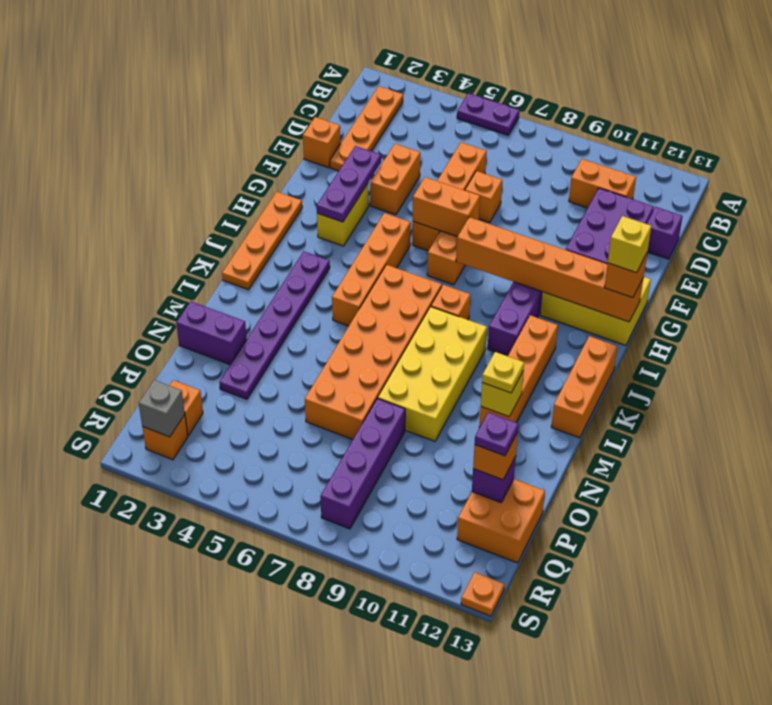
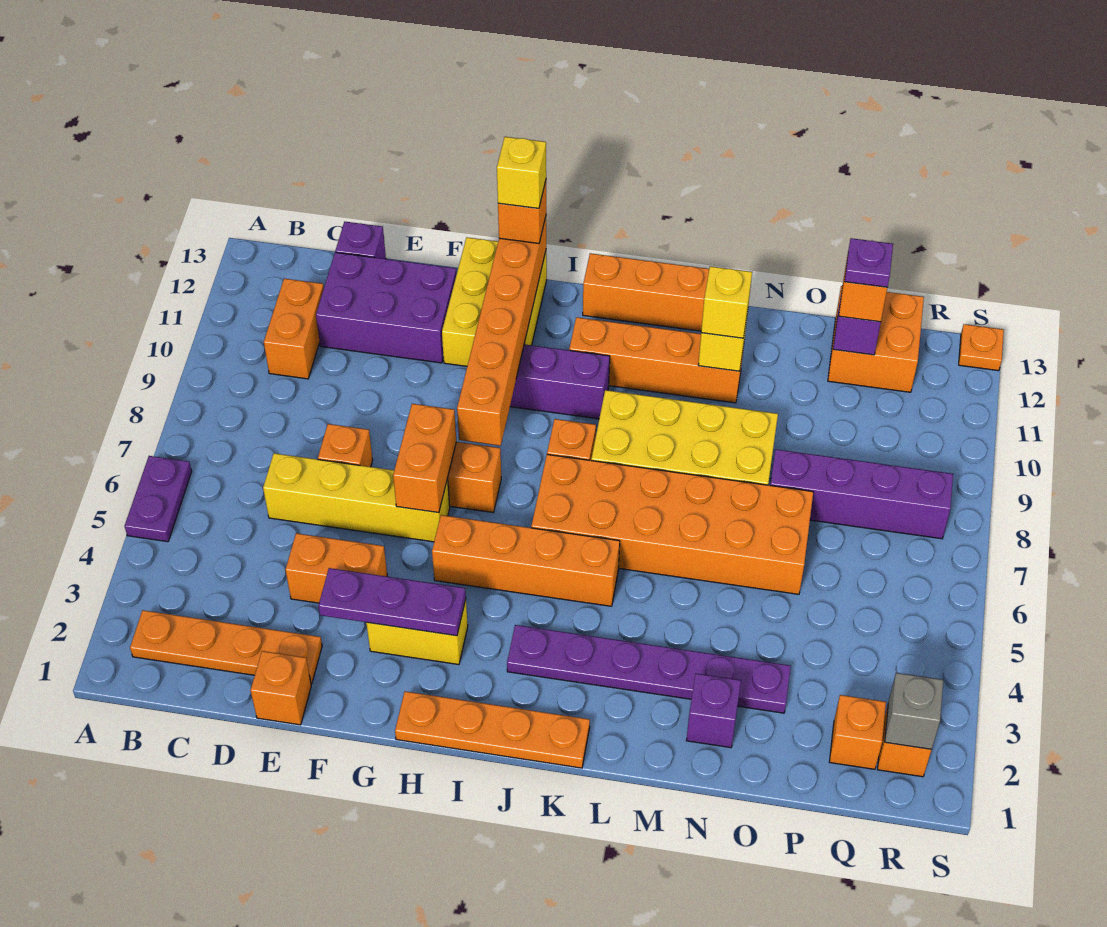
orange brick D6:G6 level 1 -> yellow brick D6:G6 level 1
yellow plate M11 level 3 -> yellow brick M11 level 3
purple brick N1:N2 level 1 -> purple brick N2 level 1

